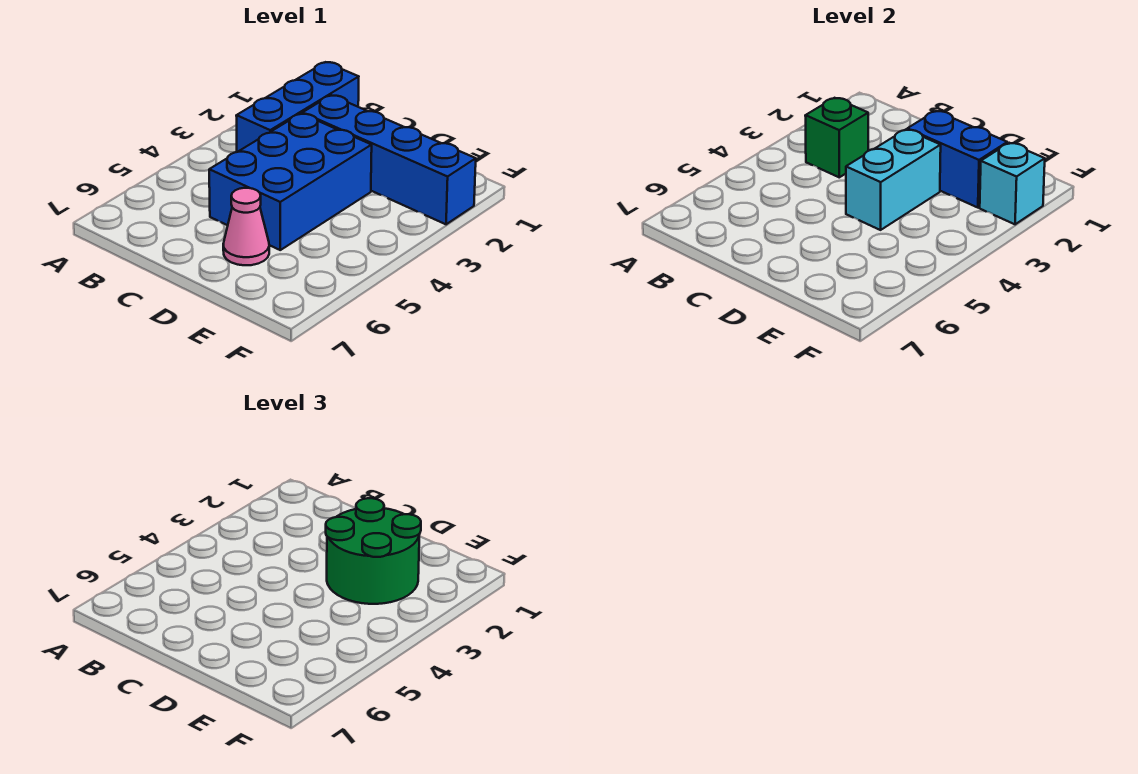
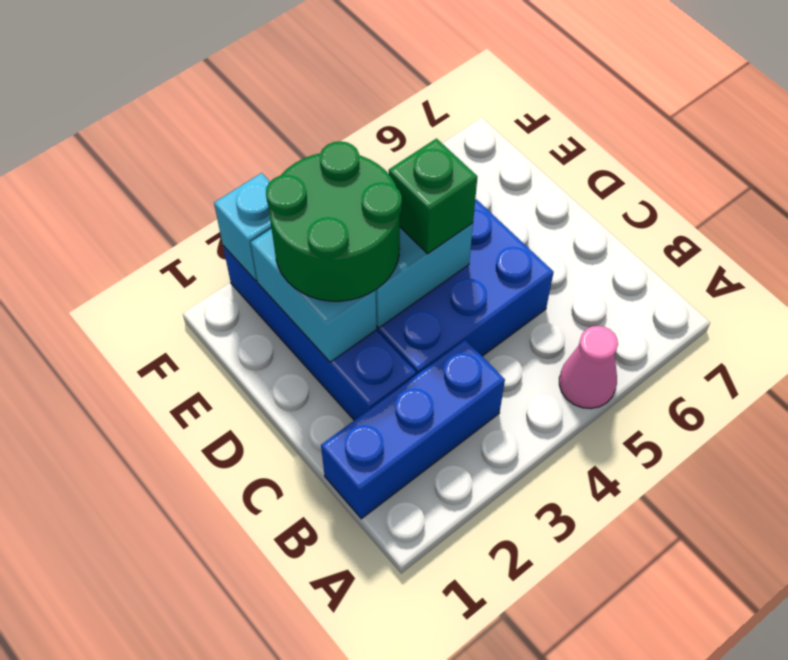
green brick B3 level 2 -> green brick D4 level 3
blue brick D2:E2 level 2 -> cyan brick D2:E2 level 2
pink cone D6 level 1 -> pink cone A5 level 1

